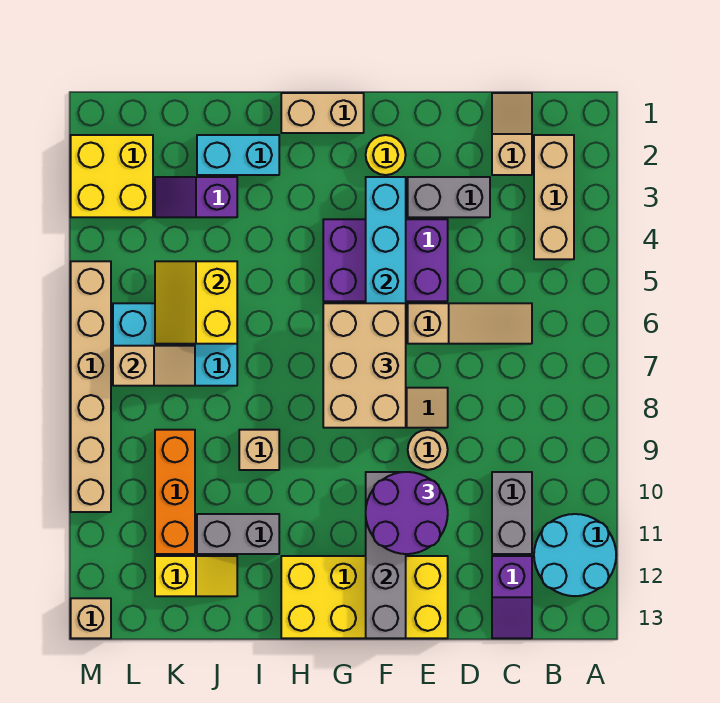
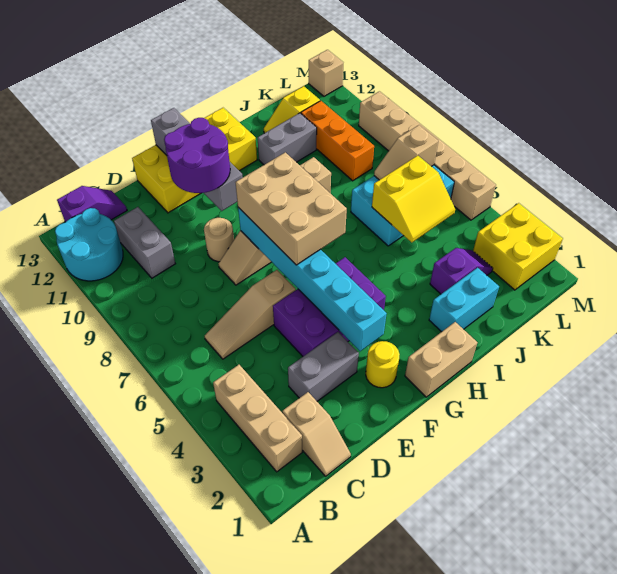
purple slope C12:C13 level 1 top 12 -> purple slope B13:C13 level 1 top B
yellow slope J5:K6 level 2 top J -> yellow slope J5:K6 level 2 top 6

